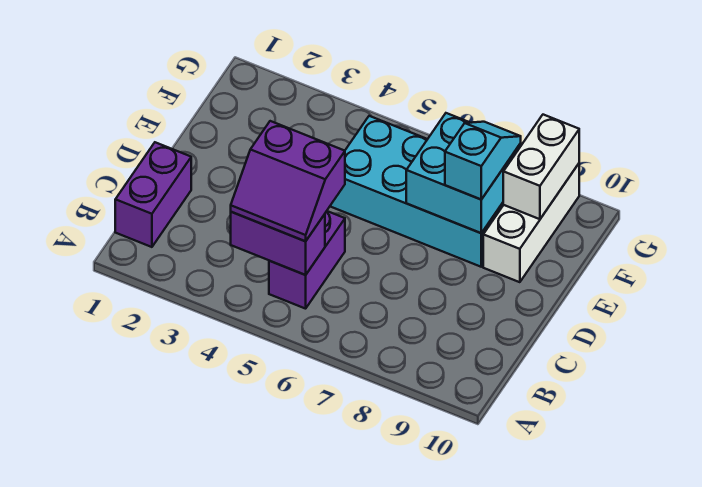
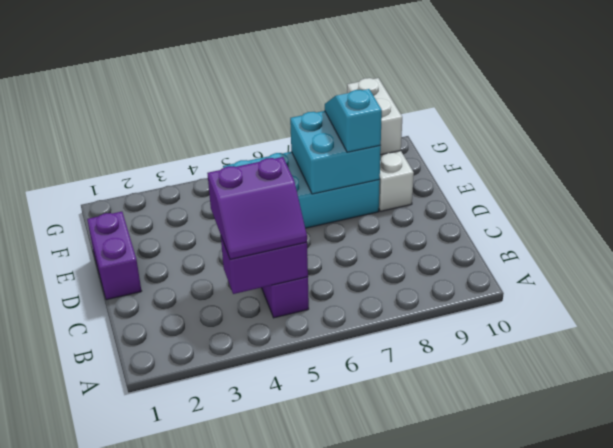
purple brick B1:C1 level 1 -> purple brick D1:E1 level 1

